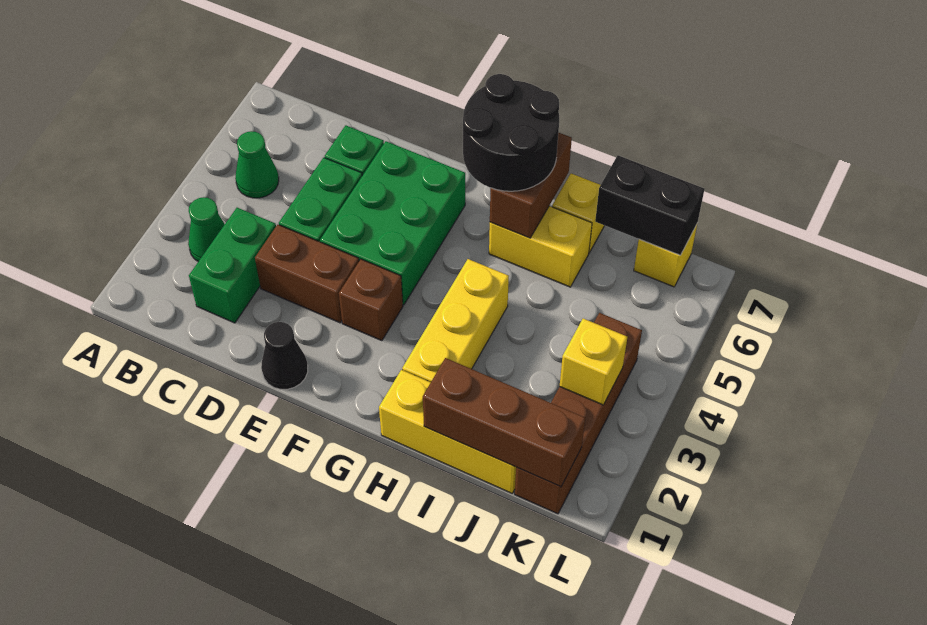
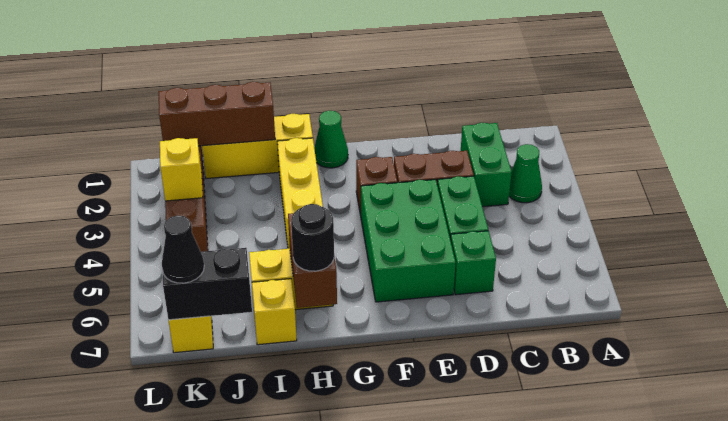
green cone B5 level 1 -> green cone G1 level 1
black cone E1 level 1 -> black cone K7 level 3
black round brick G6:H7 level 3 -> black round brick H7 level 3

